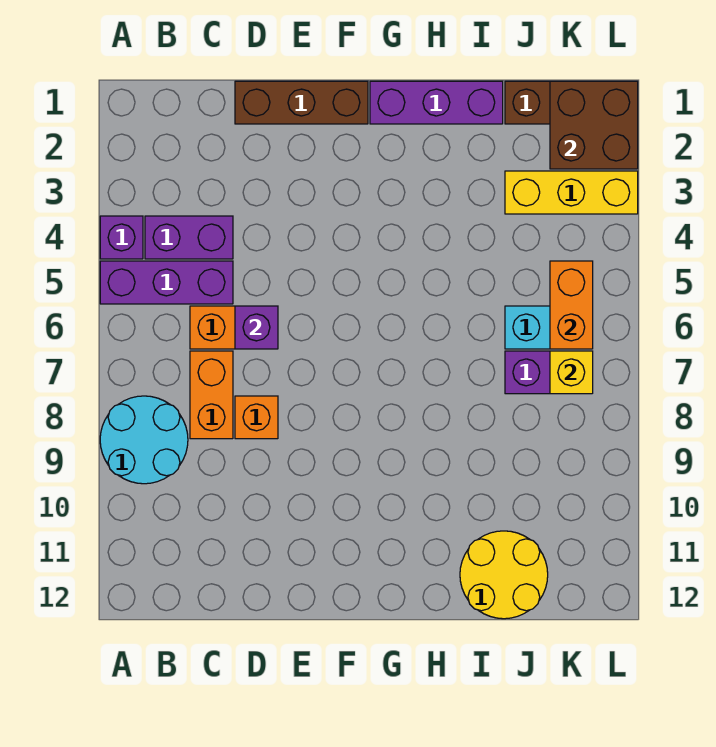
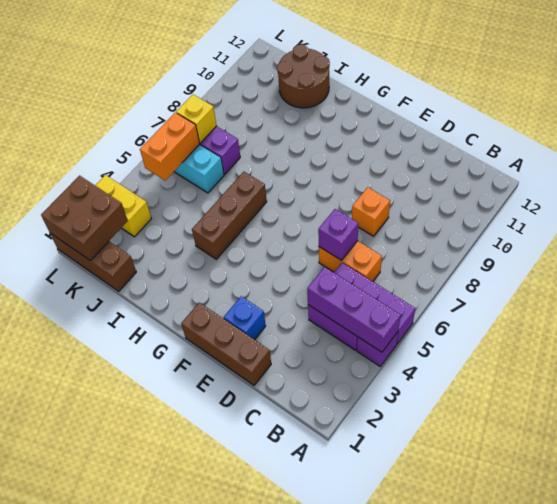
cyan round brick A8:B9 level 1 -> none
orange brick C7:C8 level 1 -> none
none -> blue brick E2 level 1
purple brick G1:I1 level 1 -> purple brick A4:C4 level 2
none -> brown brick H4:H6 level 1
yellow round brick I11:J12 level 1 -> brown round brick I11:J12 level 1
yellow brick J3:L3 level 1 -> yellow brick K3:L3 level 1

